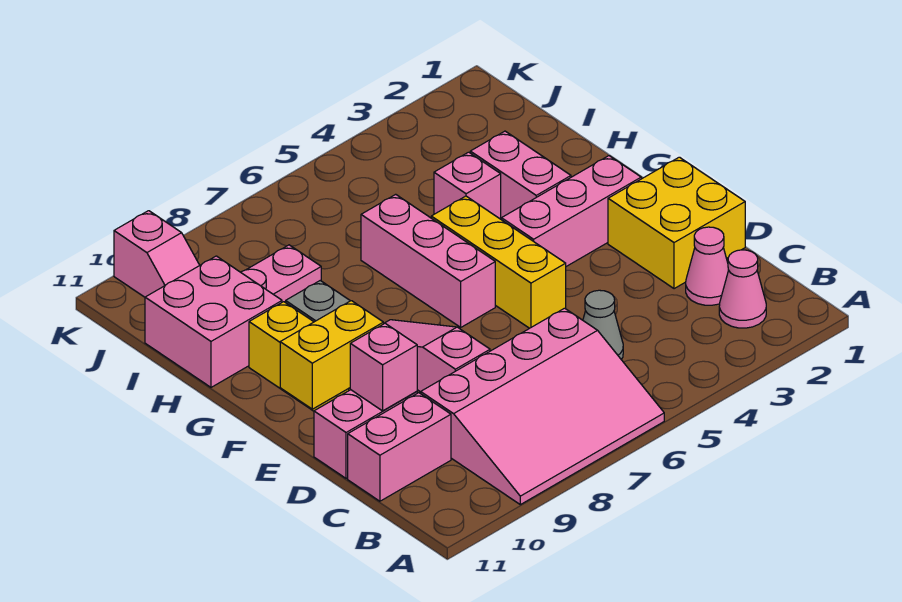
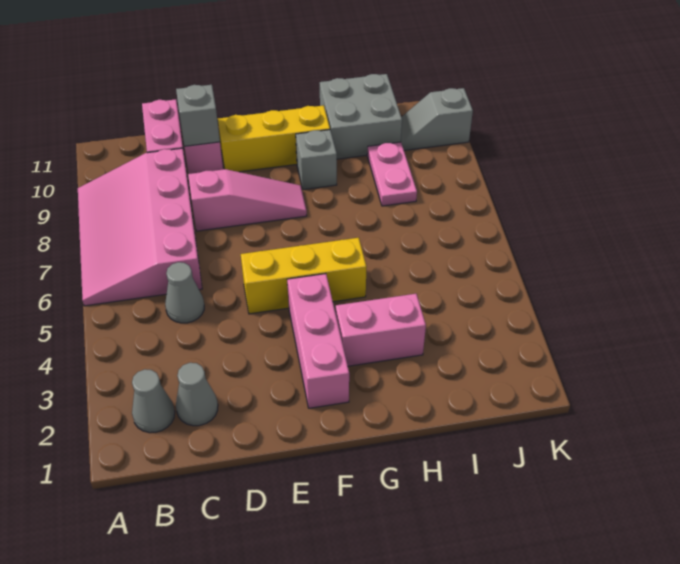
pink cone B2 level 1 -> grey cone B2 level 1
pink cone C2 level 1 -> grey cone C2 level 1
yellow brick D1:E2 level 1 -> none
pink brick D10 level 2 -> grey brick D10 level 2
yellow brick E10:E11 level 2 -> none
pink brick F6:H6 level 1 -> none
pink brick H4 level 1 -> none
pink brick H10:I11 level 1 -> grey brick H10:I11 level 1
pink slope J10:K10 level 1 top K -> grey slope J10:K10 level 1 top K

